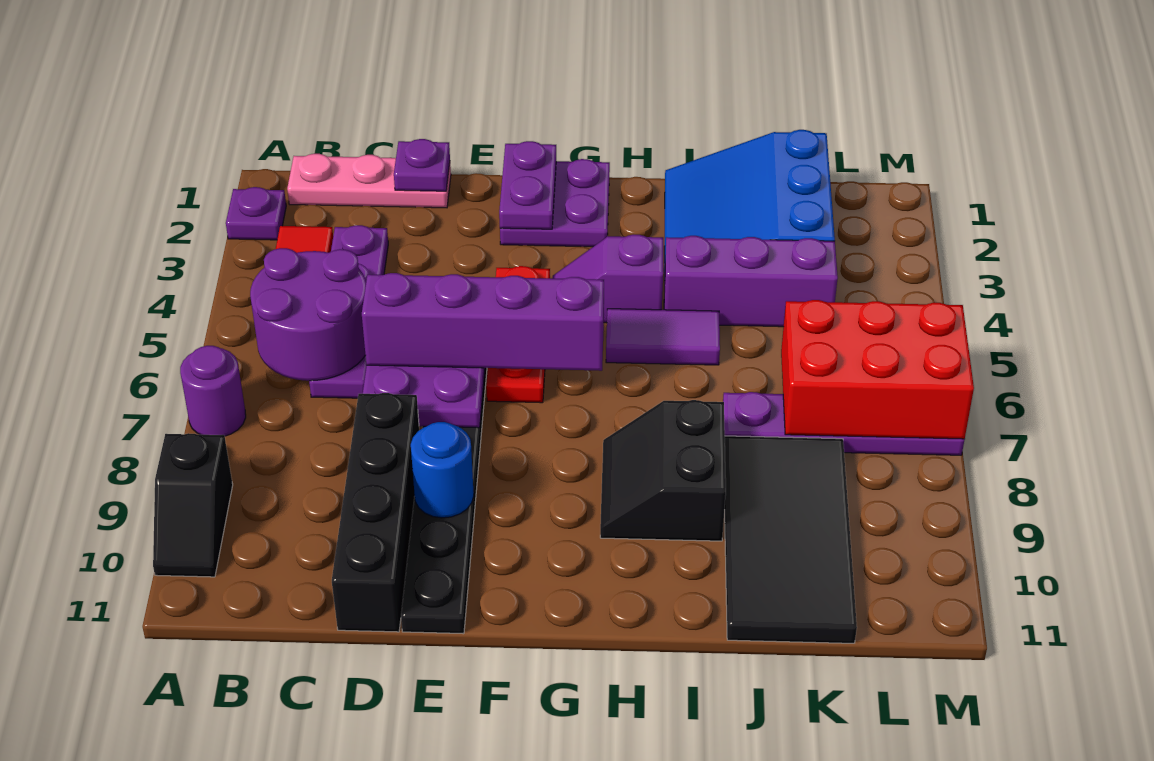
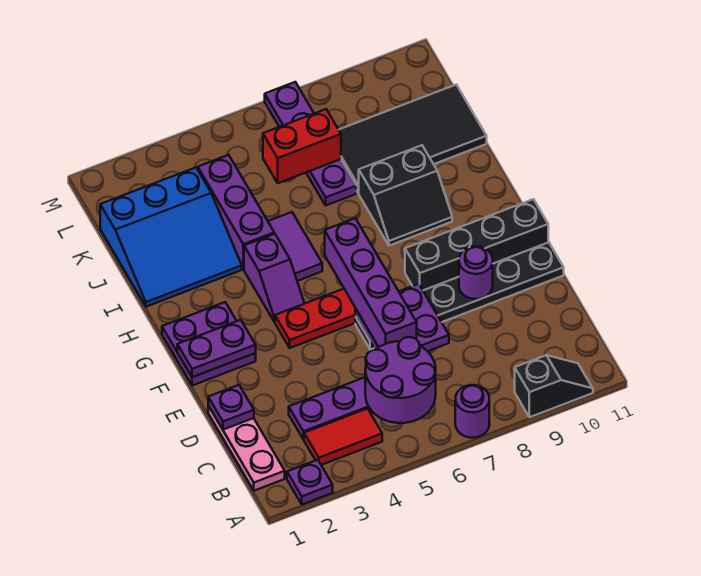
black brick D8:D11 level 1 -> black brick F8:F11 level 1
blue round brick E9 level 2 -> purple round brick E9 level 2
red brick K6:M7 level 2 -> red brick K6:K7 level 2

